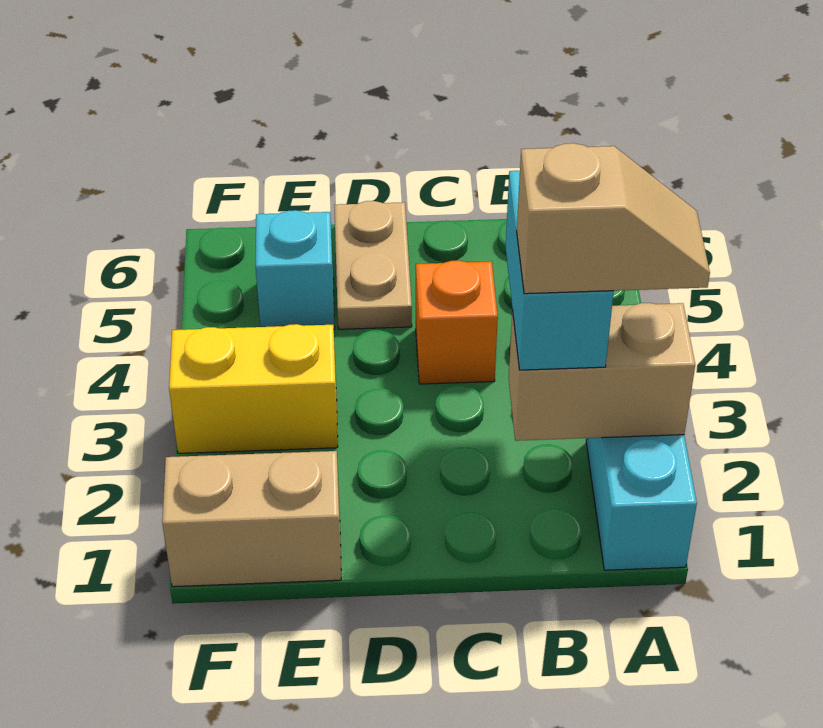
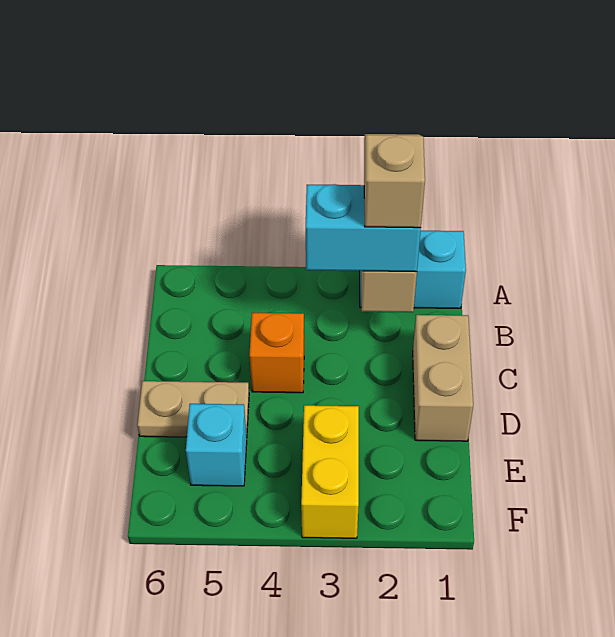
tan brick E1:F1 level 1 -> tan brick C1:D1 level 1

